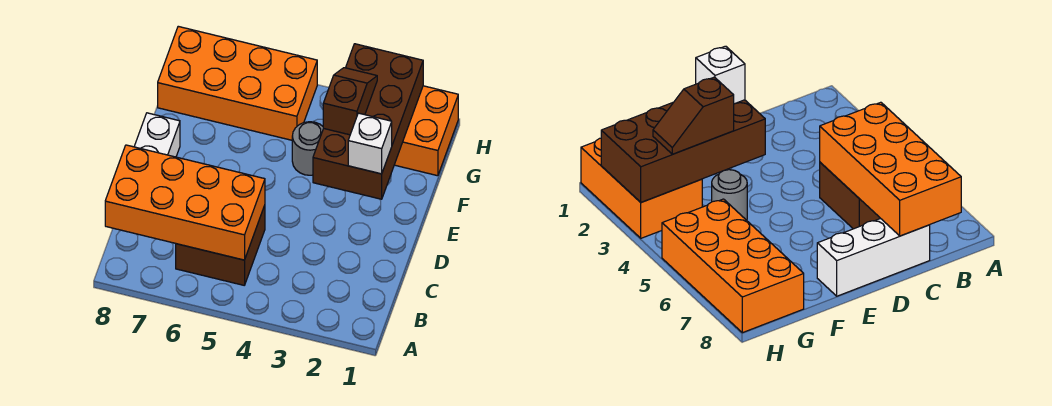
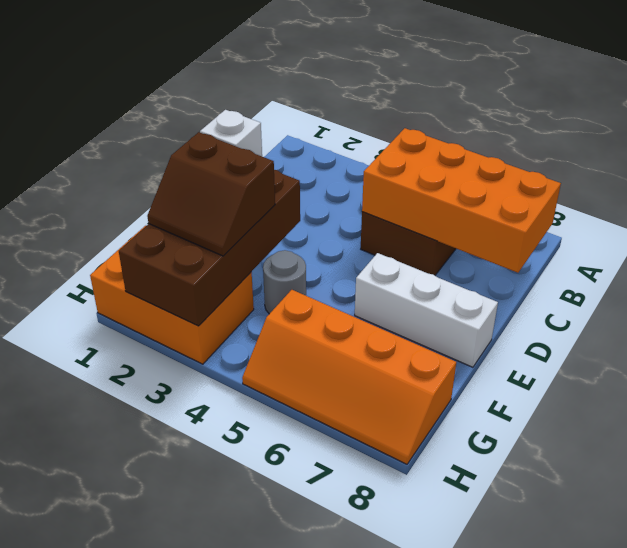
white brick C8:E8 level 1 -> white brick E6:E8 level 1
brown slope F3:G3 level 3 top F -> brown slope F2:G3 level 3 top F
orange brick G5:H8 level 1 -> orange slope G5:H8 level 1 top G

